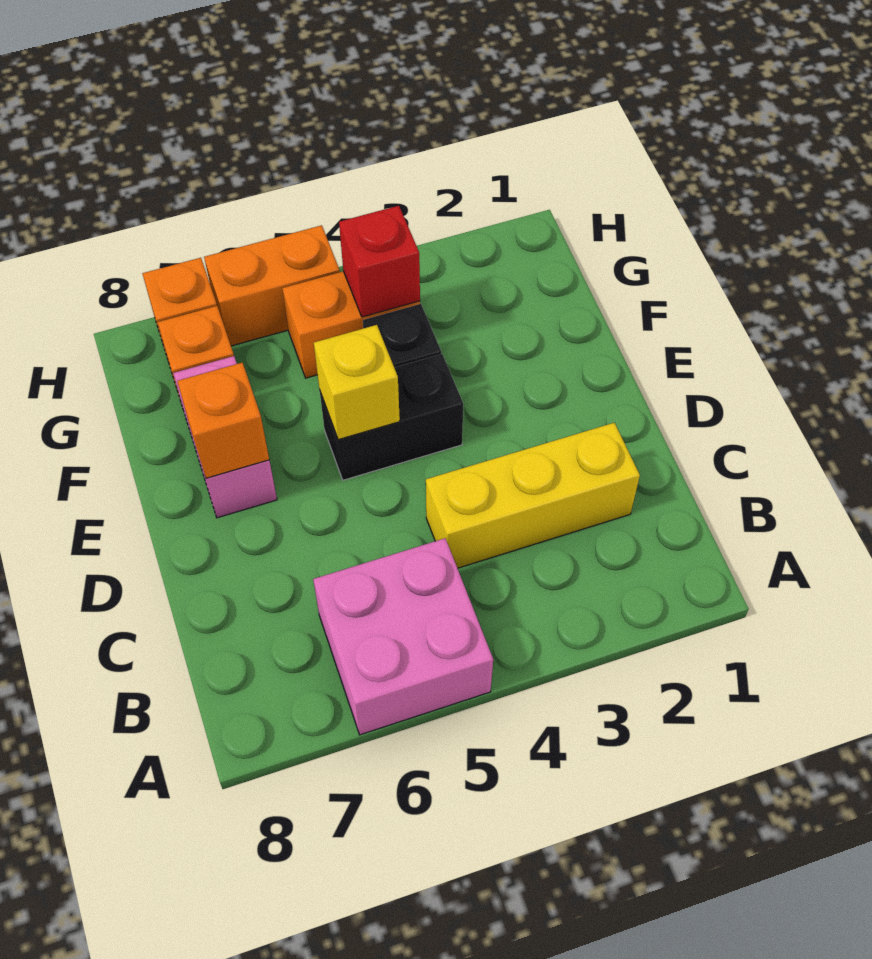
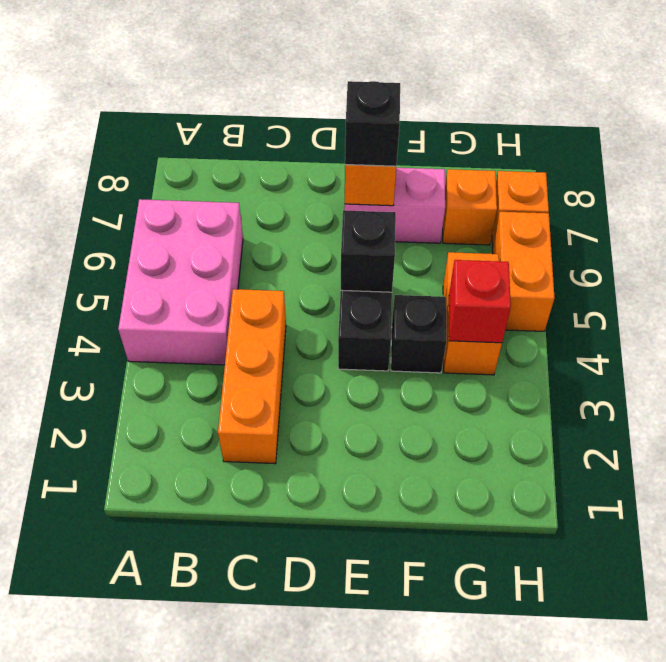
pink brick A5:B6 level 1 -> pink brick A4:B6 level 1
yellow brick C2:C4 level 1 -> orange brick C2:C4 level 1
yellow brick E5 level 2 -> black brick E5 level 2
none -> black brick E7 level 3

